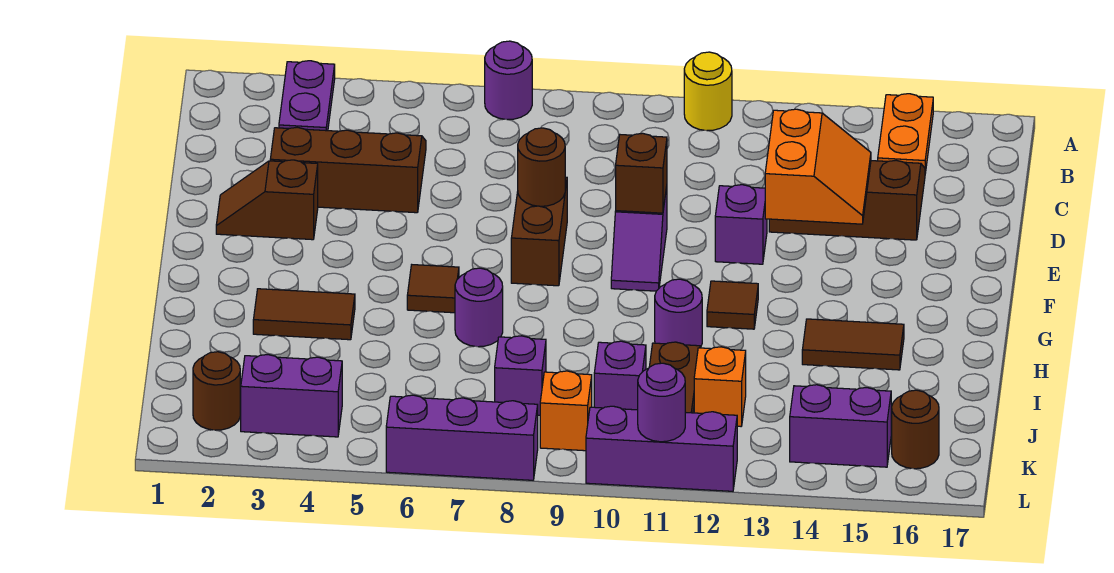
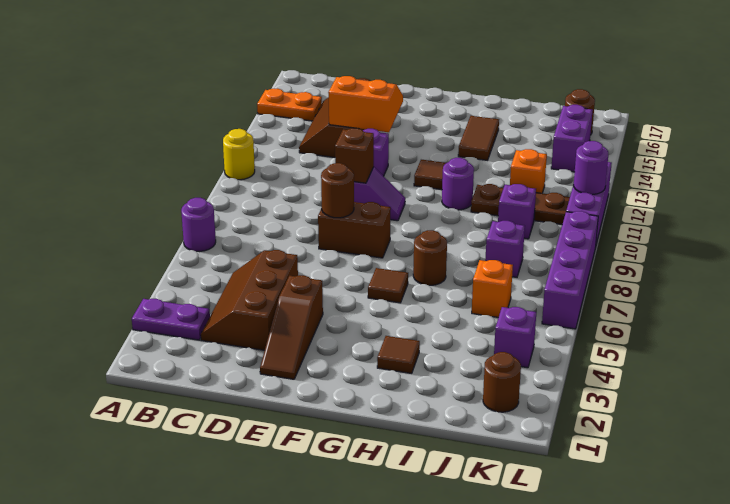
brown slope E2:E3 level 1 top 3 -> brown slope E2:E4 level 1 top 4
brown tile H3:H4 level 1 -> brown tile H3 level 1
purple round brick H7 level 1 -> brown round brick H7 level 1
purple brick K3:K4 level 1 -> purple brick K4 level 1
orange brick K9 level 1 -> orange brick J6 level 1
purple brick L6:L8 level 1 -> purple brick L6:L9 level 1

